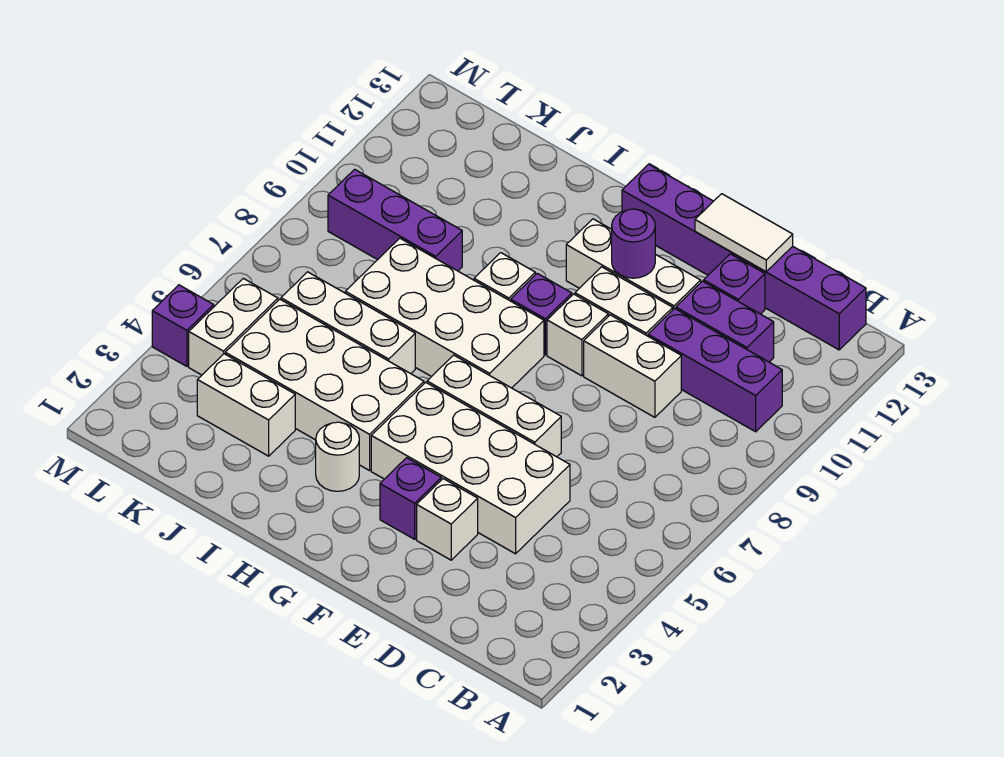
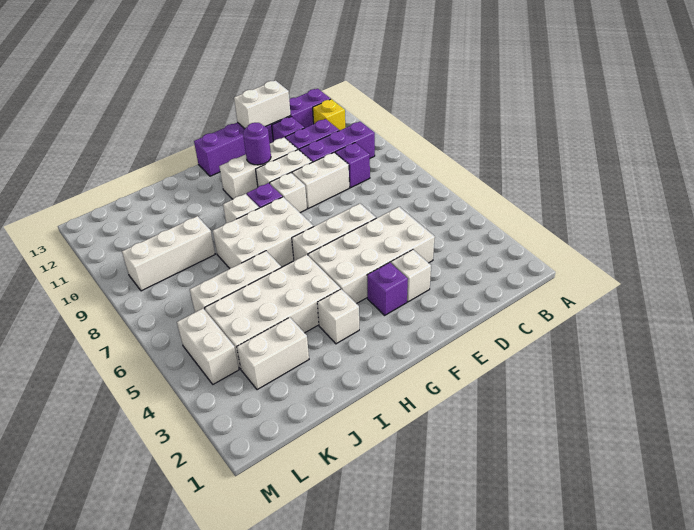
none -> yellow brick B12 level 1
white tile D13:E13 level 2 -> white brick D13:E13 level 2
white brick G7:J8 level 1 -> white brick G7:I8 level 1
white round brick H3 level 1 -> white brick H3 level 1
purple brick J9:L9 level 1 -> white brick J9:L9 level 1
purple brick M4 level 1 -> purple brick C9 level 1

